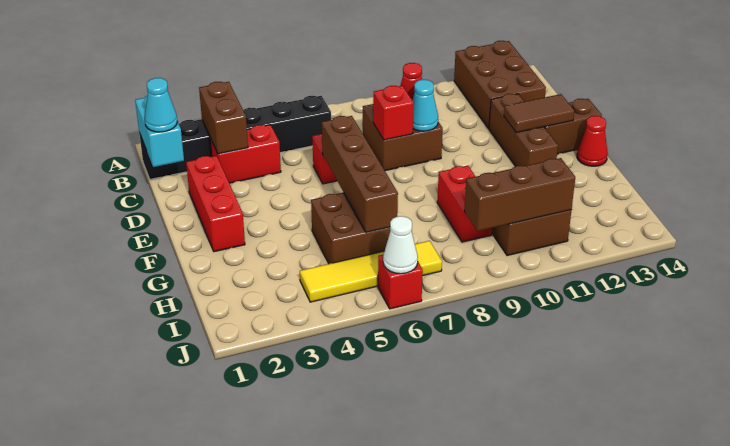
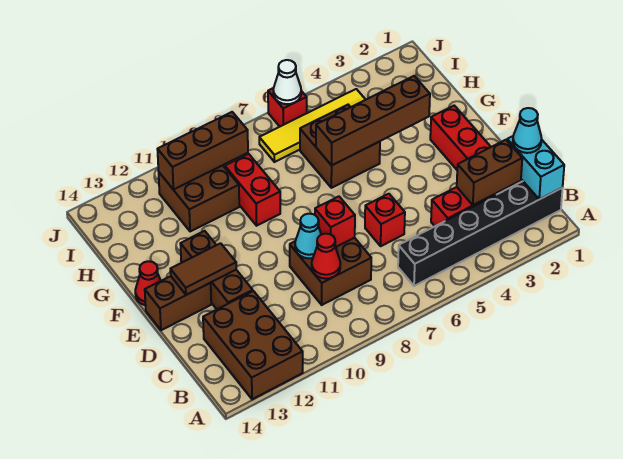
brown brick B3:C3 level 2 -> brown brick C2:C3 level 2
brown brick E6:H6 level 2 -> brown brick G3:G6 level 2

